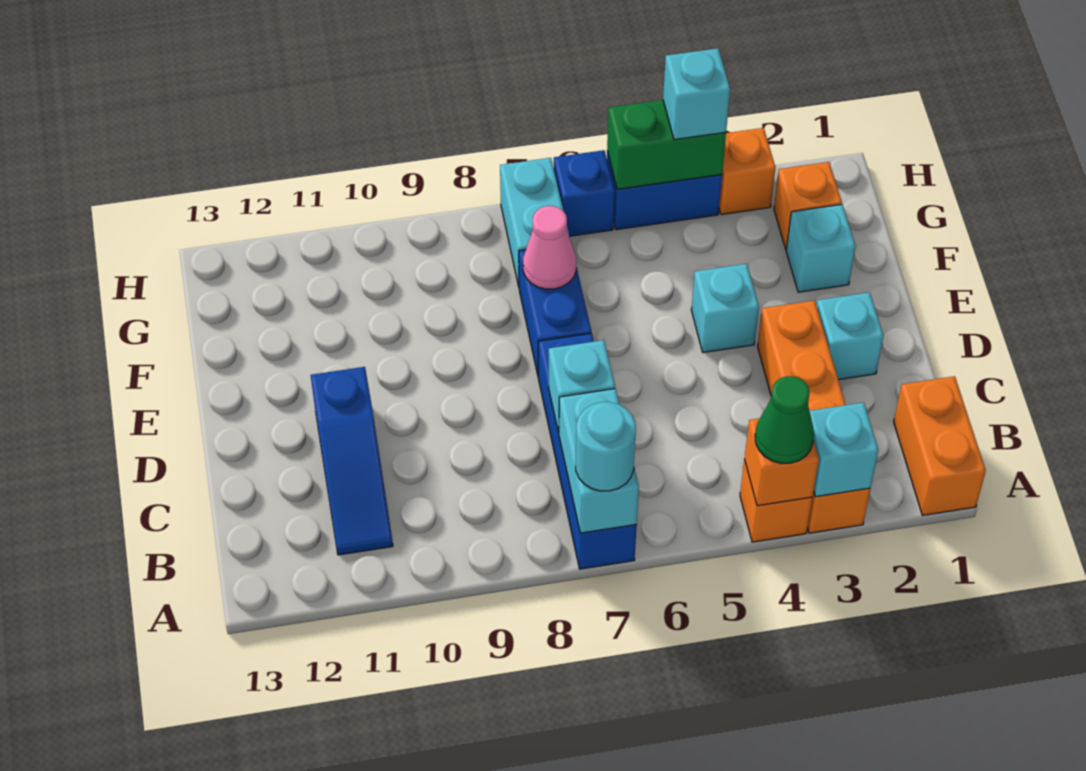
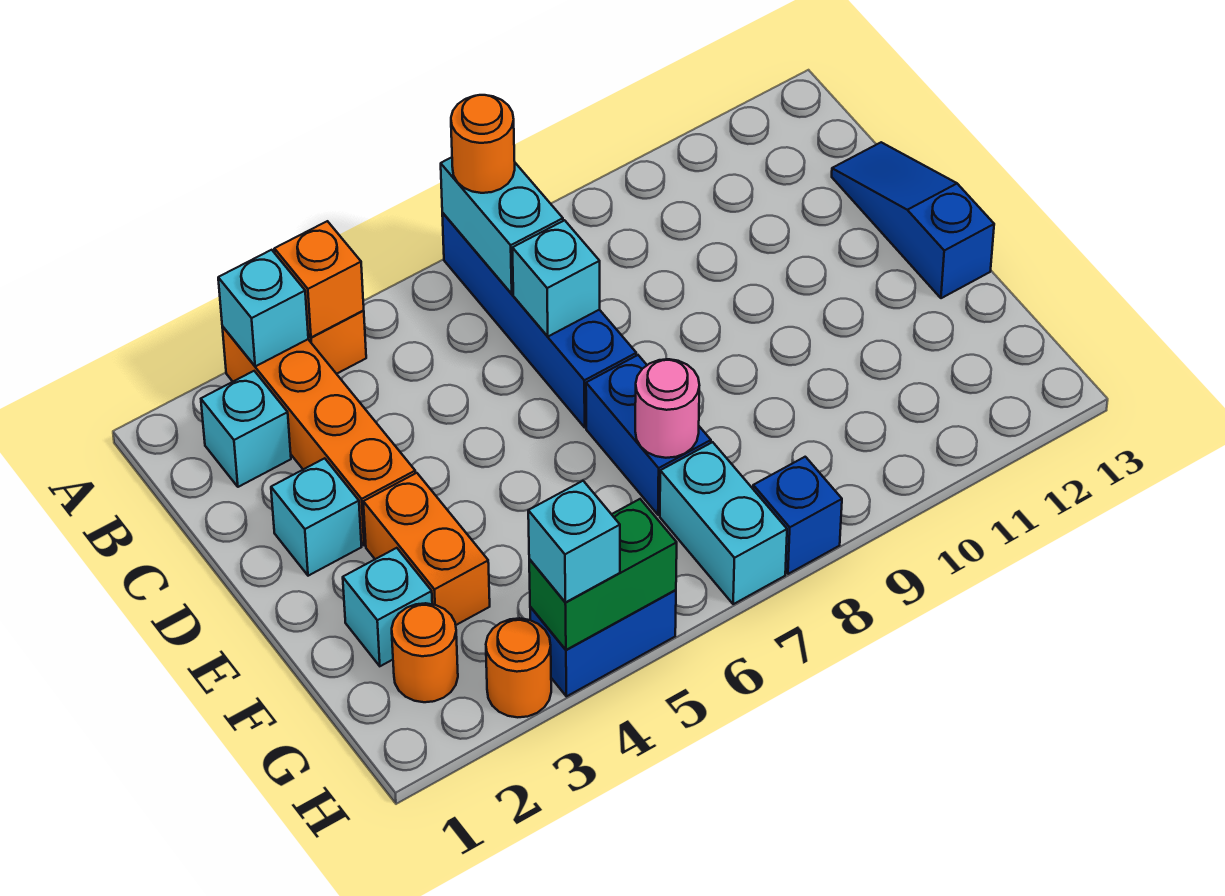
orange brick A1:B1 level 1 -> orange brick E3:F3 level 1
green cone A4 level 3 -> none
cyan round brick A7 level 3 -> orange round brick A7 level 3
blue slope B11:D11 level 1 top D -> blue slope C13:E13 level 1 top E
cyan brick E4 level 1 -> cyan brick B2 level 1
pink cone F7 level 2 -> pink round brick F7 level 2
orange brick G2 level 1 -> orange round brick G2 level 1
orange brick H3 level 1 -> orange round brick H3 level 1
blue brick H6 level 1 -> blue brick H8 level 1

